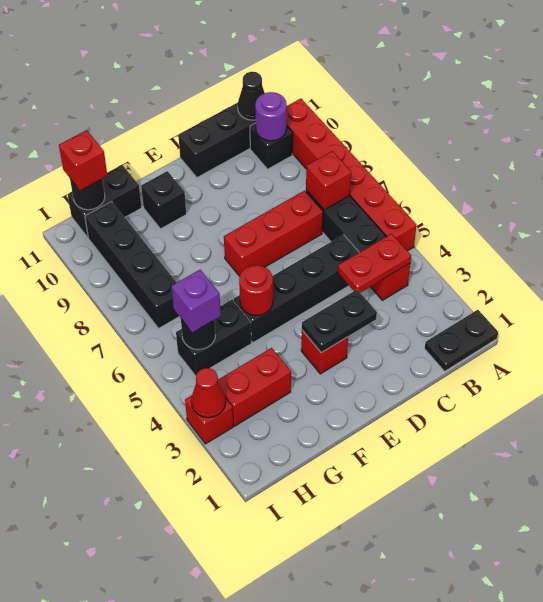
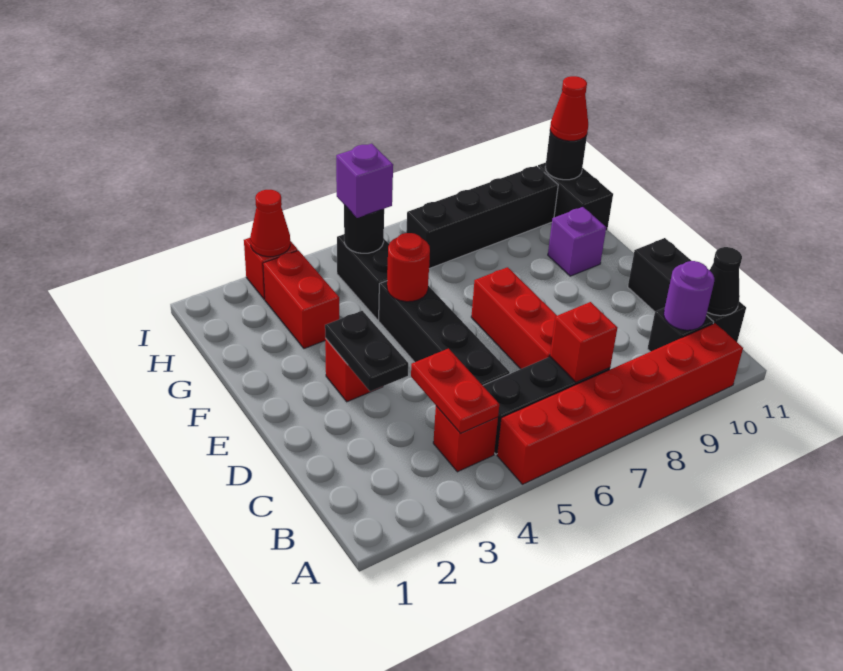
black plate A1:B1 level 1 -> none
black brick F10 level 1 -> purple brick F10 level 1
red brick H11 level 3 -> red cone H11 level 3

